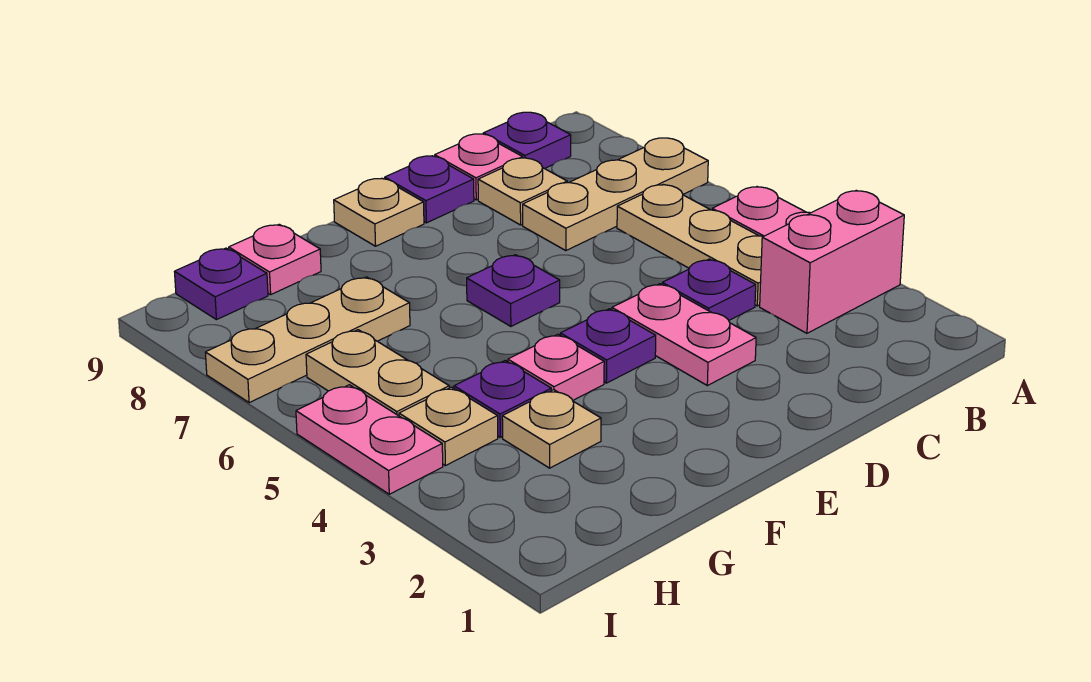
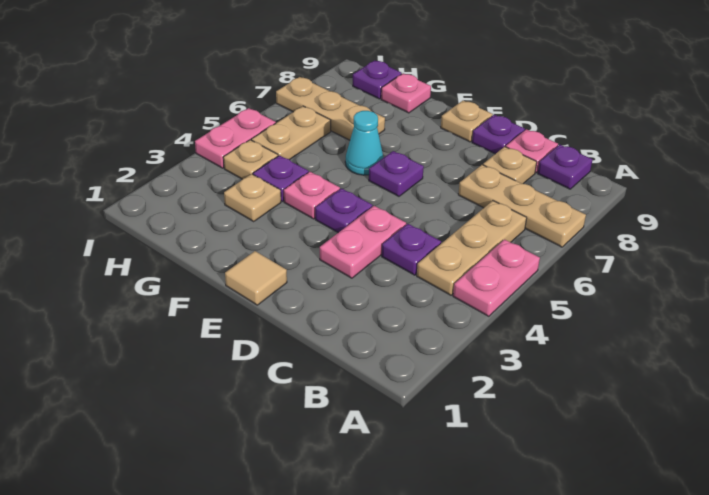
pink brick A3:B3 level 1 -> none
none -> tan tile E1 level 1
none -> cyan cone F6 level 1

